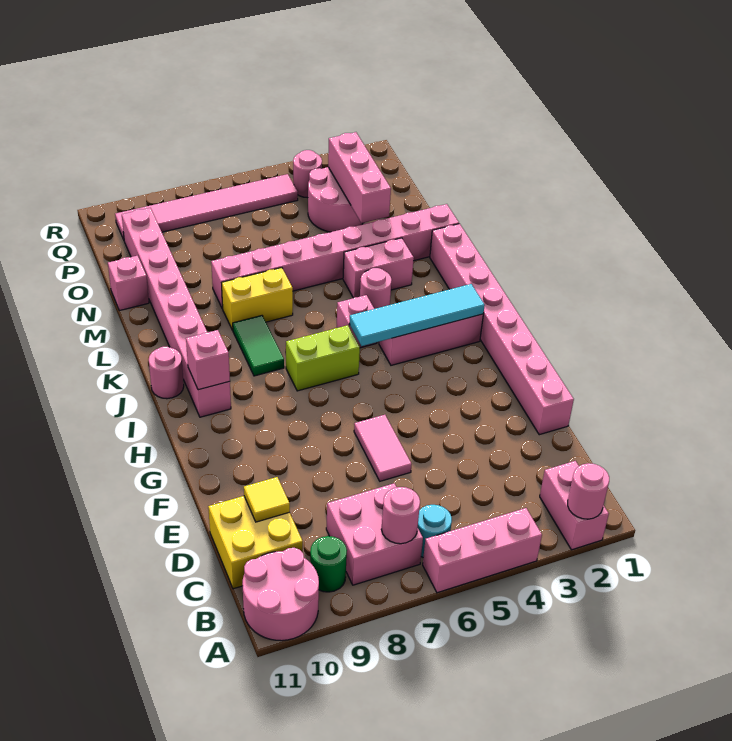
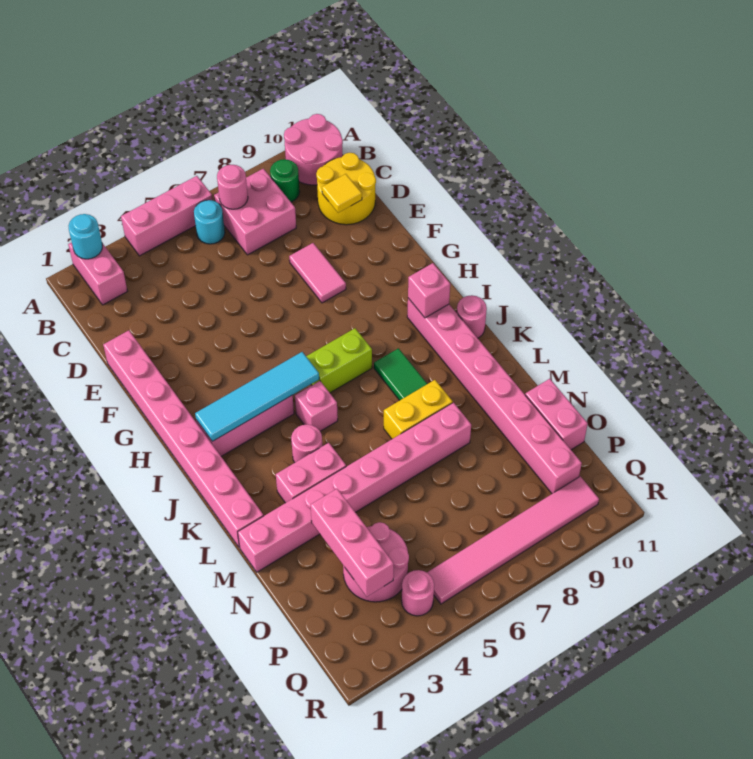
pink round brick A2 level 2 -> cyan round brick A2 level 2
yellow brick C10:D11 level 1 -> yellow round brick C10:D11 level 1
pink tile E6:F6 level 1 -> pink tile E8:F8 level 1
pink brick N11 level 1 -> pink brick N11:O11 level 1

